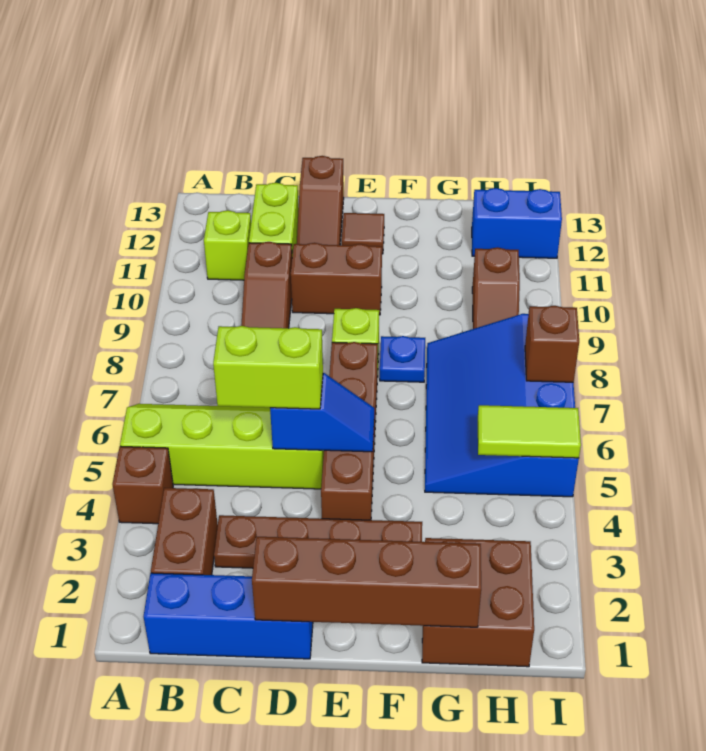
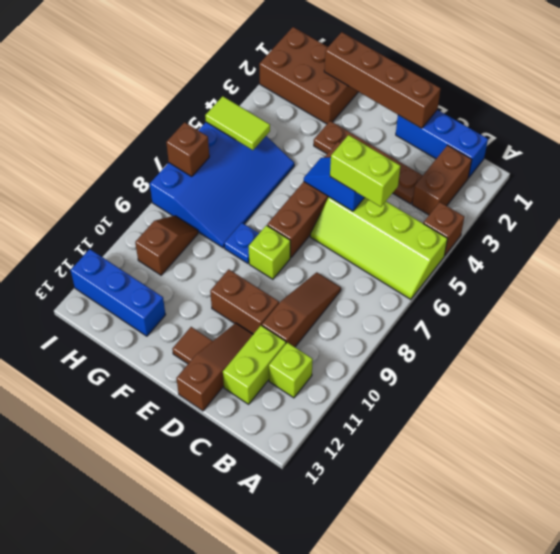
brown brick G1:H2 level 1 -> brown brick G1:I2 level 1
blue brick H12:I12 level 1 -> blue brick G12:I12 level 1

